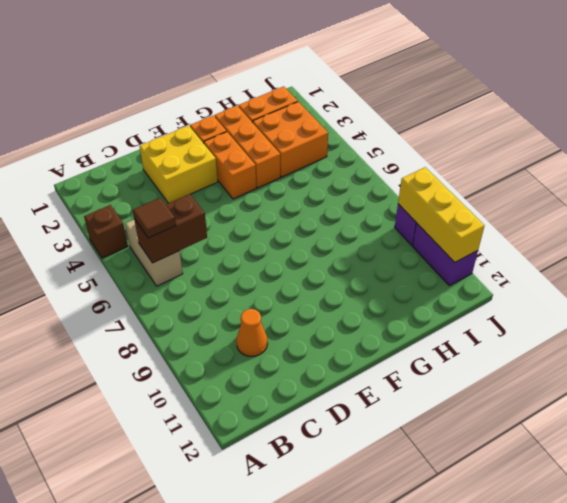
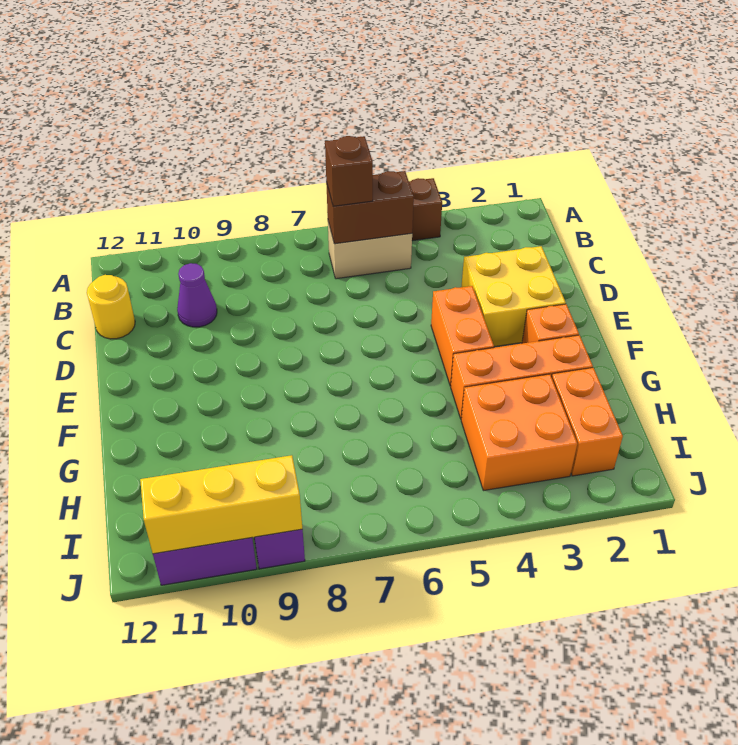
brown brick B6:C6 level 2 -> brown brick B5:B6 level 2
brown tile B6 level 3 -> brown brick B6 level 3
orange cone C10 level 1 -> purple cone C10 level 1
none -> yellow round brick C12 level 1
orange brick F3:F4 level 1 -> orange brick E4:F4 level 1

